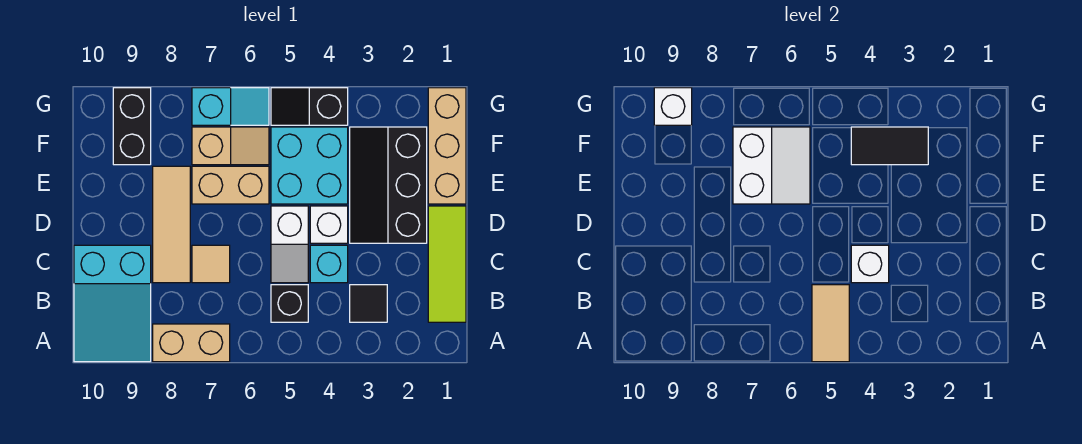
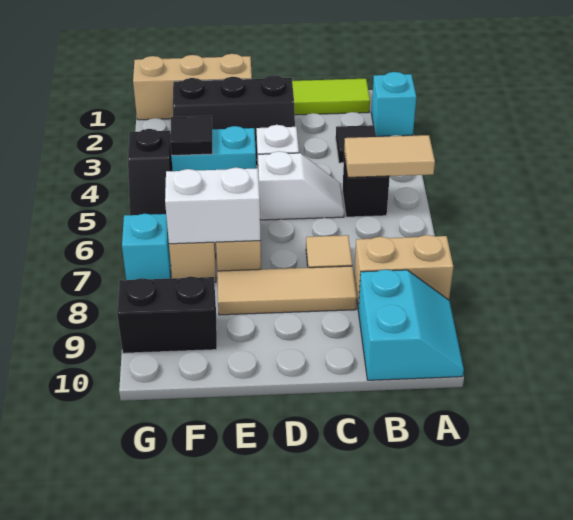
tan brick A7:A8 level 1 -> tan brick A8:B8 level 1
cyan slope A9:C10 level 1 top C -> cyan slope A9:B10 level 1 top B
cyan brick C4 level 1 -> cyan brick A2 level 1
white brick C4 level 2 -> none
cyan brick E4:F5 level 1 -> cyan brick E4:F4 level 1
black tile F3:F4 level 2 -> black tile F4 level 2
white brick G9 level 2 -> none

